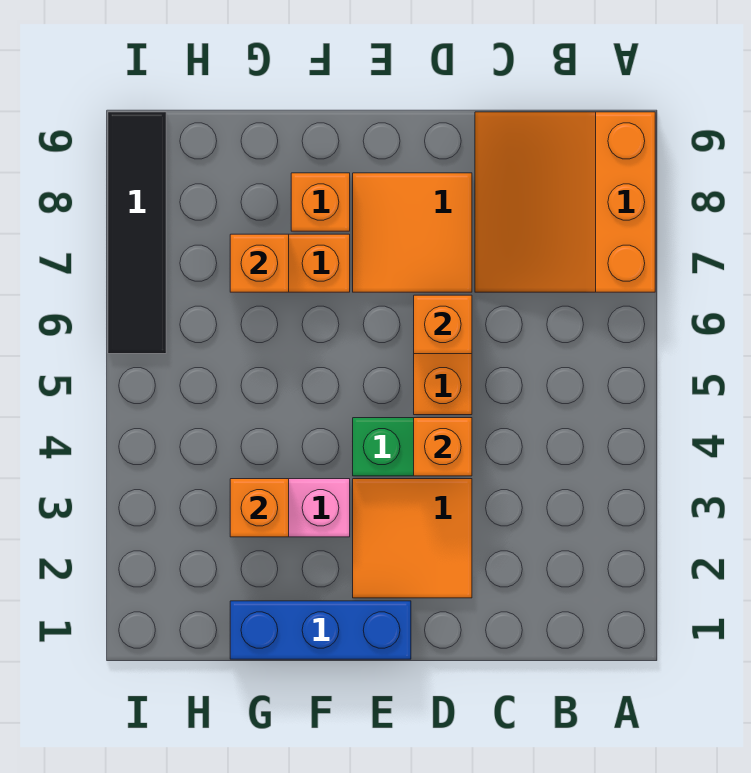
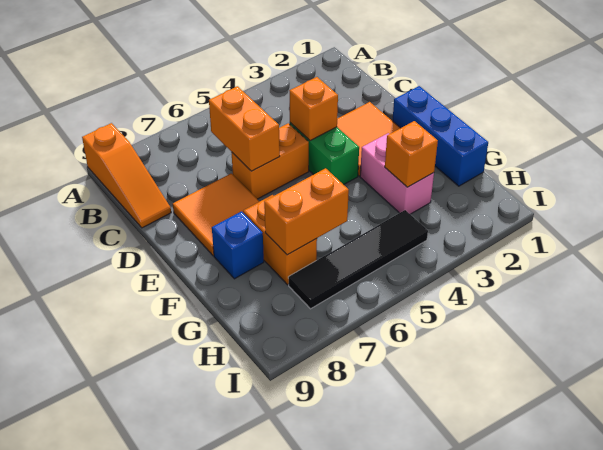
orange slope A7:C9 level 1 top A -> orange slope A9:C9 level 1 top A
orange brick D6 level 2 -> orange brick C6:D6 level 2
orange brick F8 level 1 -> blue brick F8 level 1
orange brick G7 level 2 -> orange brick G6:G7 level 2
black tile I6:I9 level 1 -> black tile H4:H7 level 1

